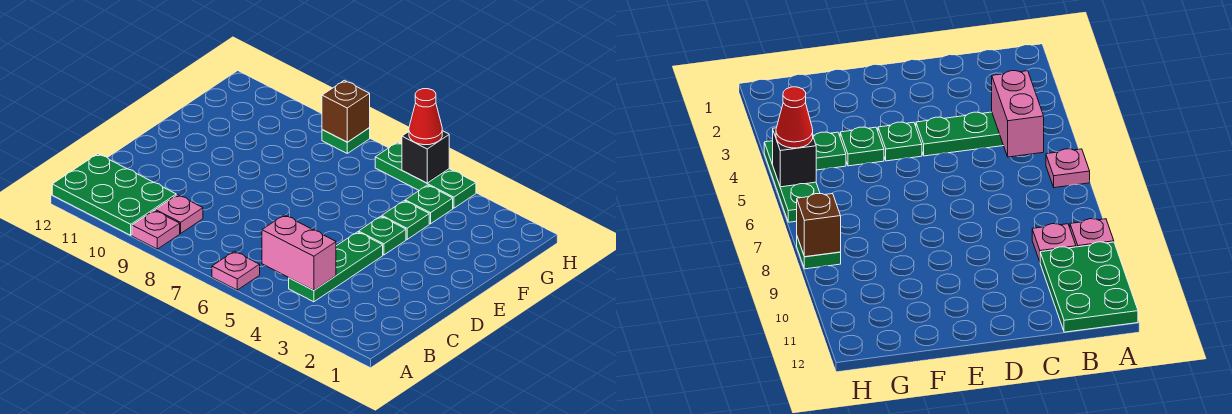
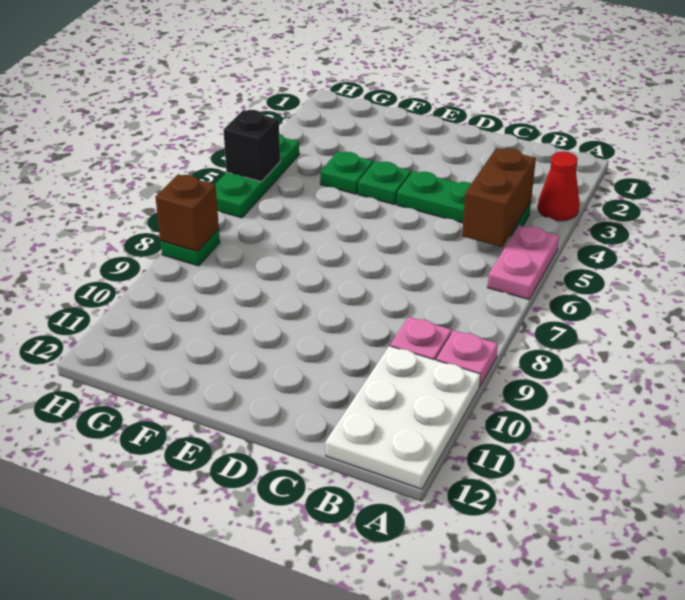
pink plate A6 level 1 -> pink plate A5:A6 level 1
green plate A10:B12 level 1 -> white plate A10:B12 level 1
pink brick B4:B5 level 2 -> brown brick B4:B5 level 2
green plate G4 level 1 -> none
red cone H5 level 3 -> red cone A3 level 1

